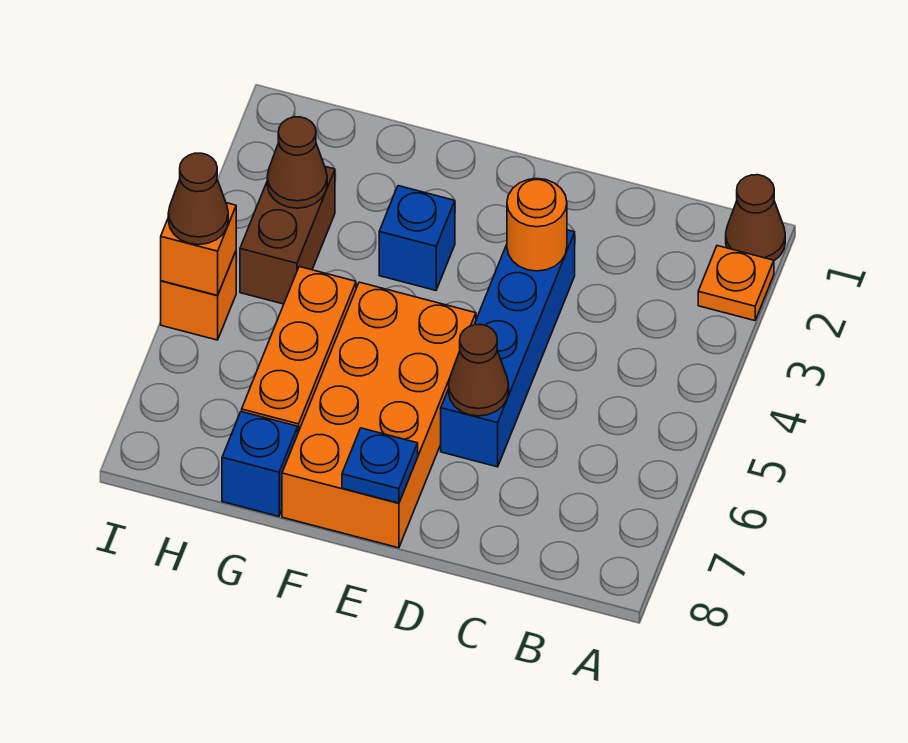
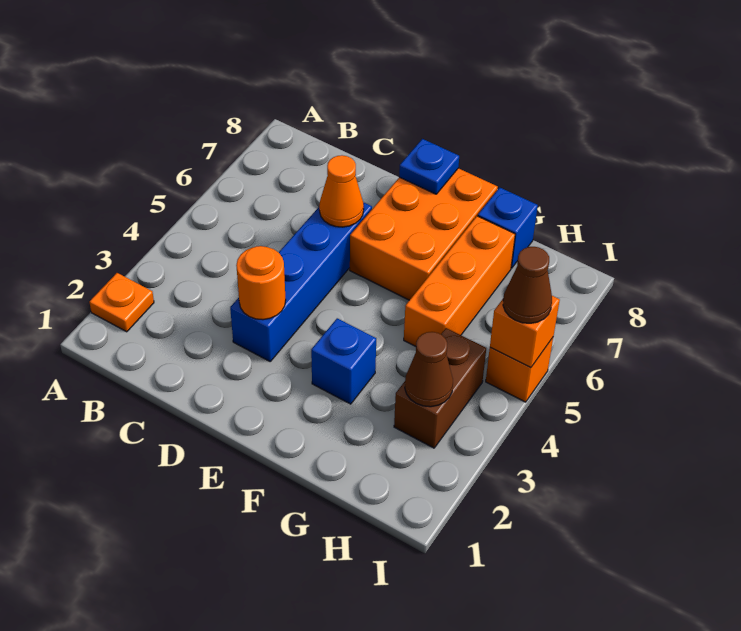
brown cone A1 level 1 -> none
brown cone D6 level 2 -> orange cone D6 level 2
orange brick E5:F8 level 1 -> orange brick E6:F8 level 1

